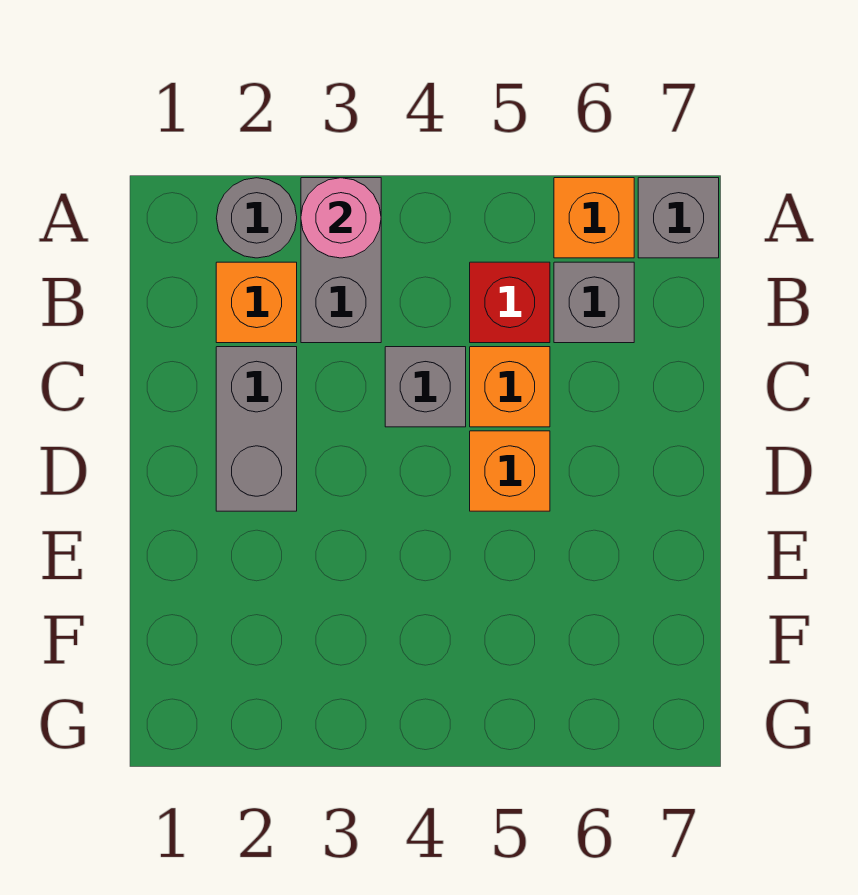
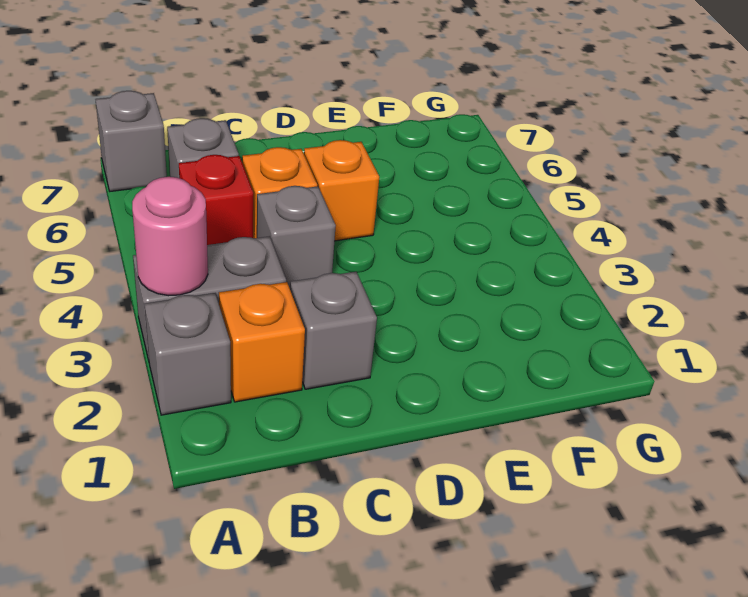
grey round brick A2 level 1 -> grey brick A2 level 1
orange brick A6 level 1 -> none
grey brick C2:D2 level 1 -> grey brick C2 level 1

